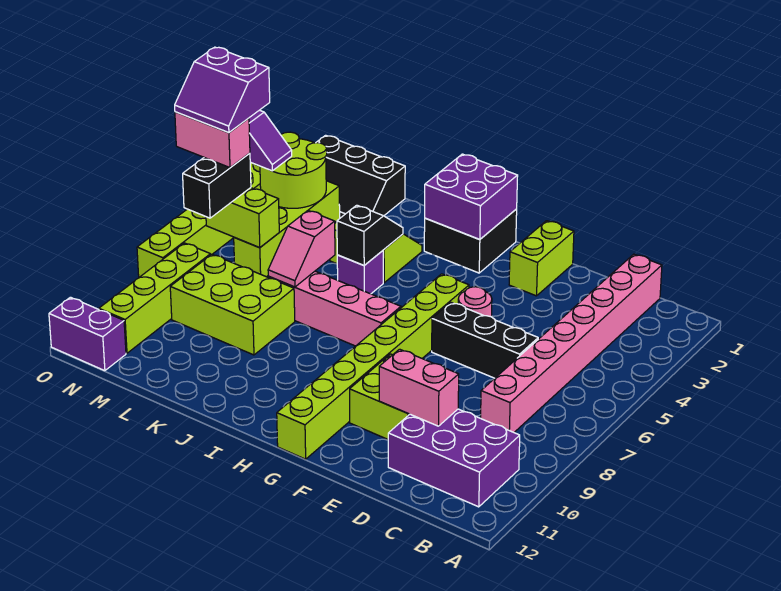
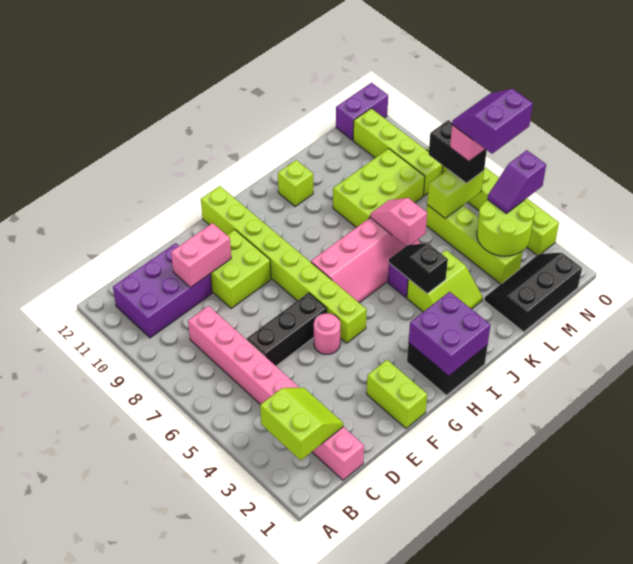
none -> lime slope B2:C3 level 2 top B
black slope J4:J5 level 2 top 5 -> black slope J4:J5 level 2 top 4
none -> lime brick J11 level 1

